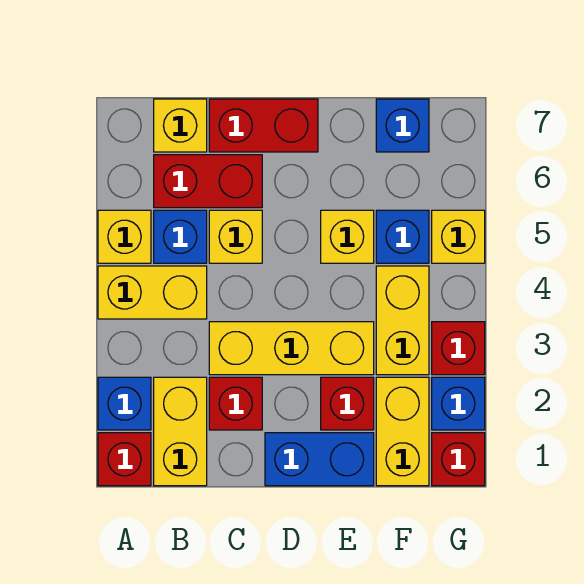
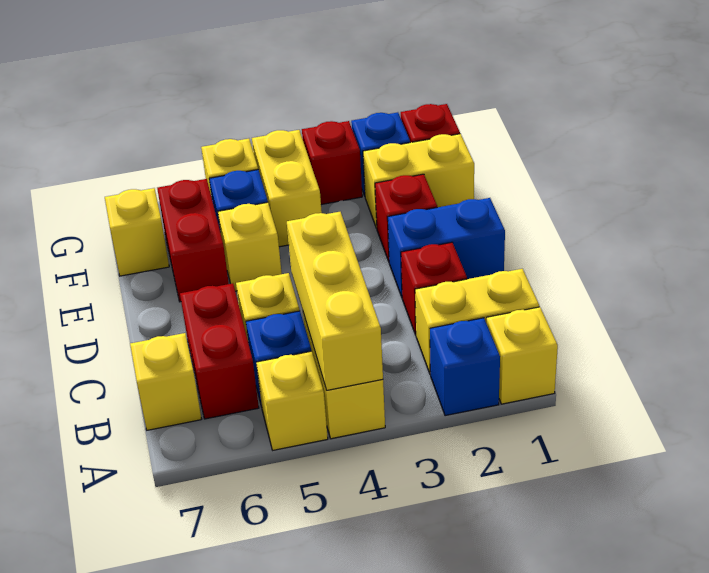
red brick A1 level 1 -> yellow brick A1 level 1
yellow brick C3:E3 level 1 -> yellow brick A4:C4 level 2
red brick C7:D7 level 1 -> red brick E6:F6 level 1
blue brick D1:E1 level 1 -> blue brick D1:D2 level 1
yellow brick F3:F4 level 1 -> yellow brick F4:G4 level 1
blue brick F7 level 1 -> yellow brick F7 level 1

